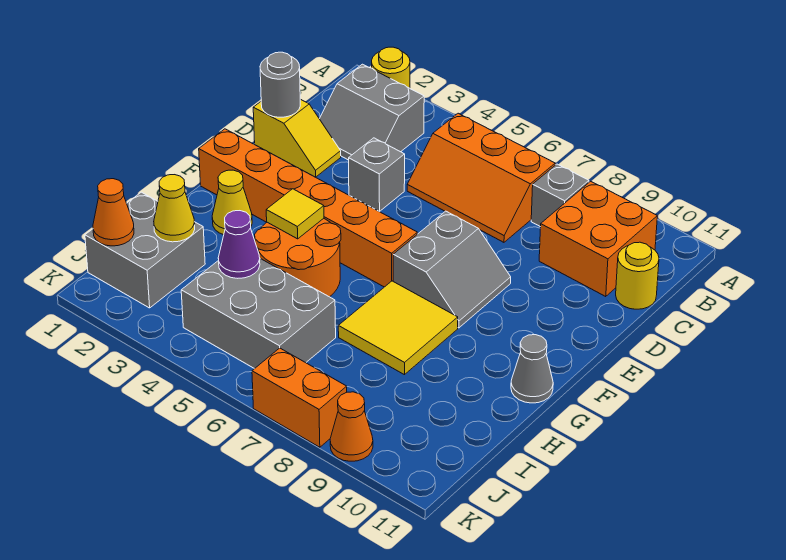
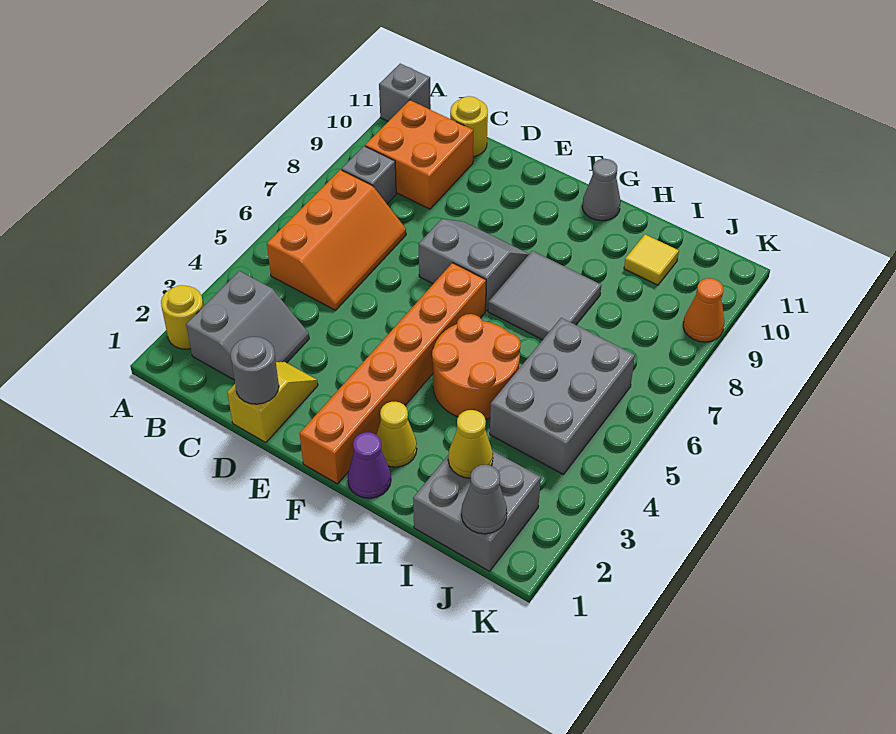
grey brick D4 level 1 -> grey brick A11 level 1
yellow tile G4 level 2 -> yellow tile I10 level 1
yellow tile G7:H8 level 1 -> grey tile G7:H8 level 1
purple cone I4 level 2 -> purple cone G1 level 1
orange cone J1 level 2 -> grey cone J1 level 2
orange brick K7:K8 level 1 -> none

